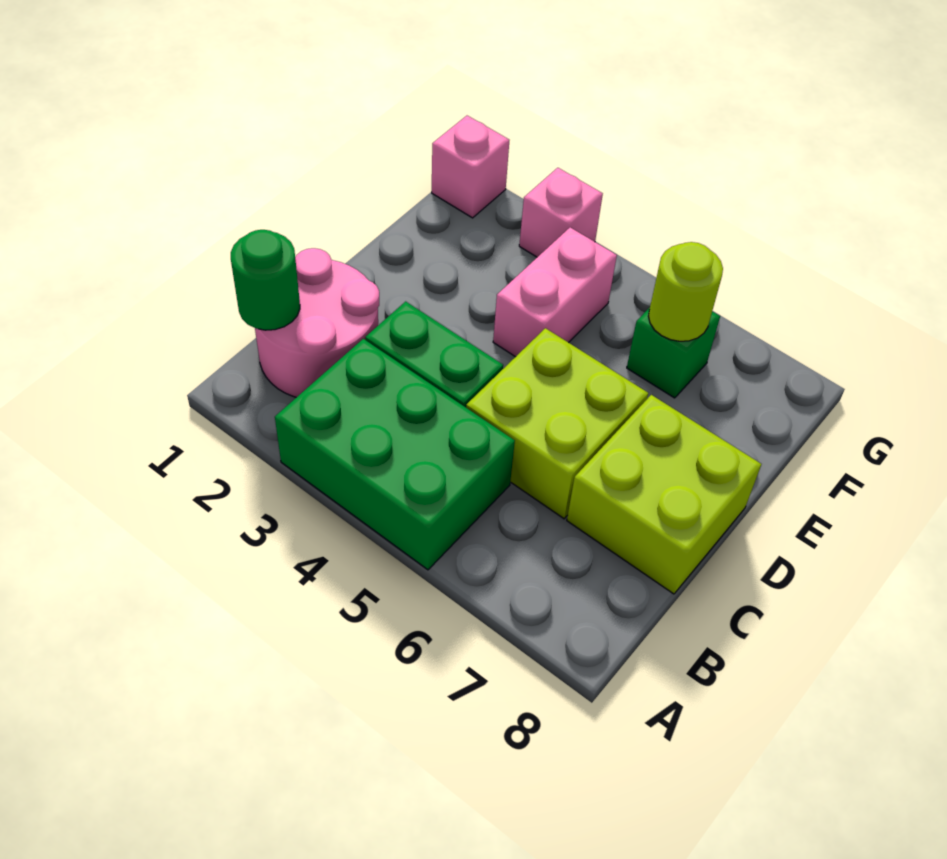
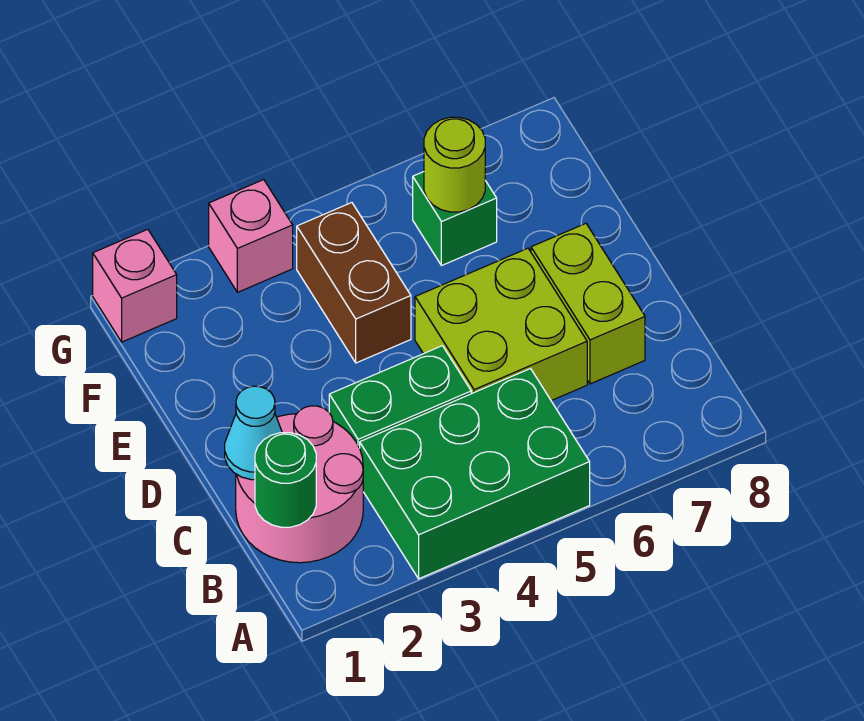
none -> cyan cone C1 level 2
lime brick C7:D8 level 1 -> lime brick C7:D7 level 1
pink brick E4:F4 level 1 -> brown brick E4:F4 level 1

